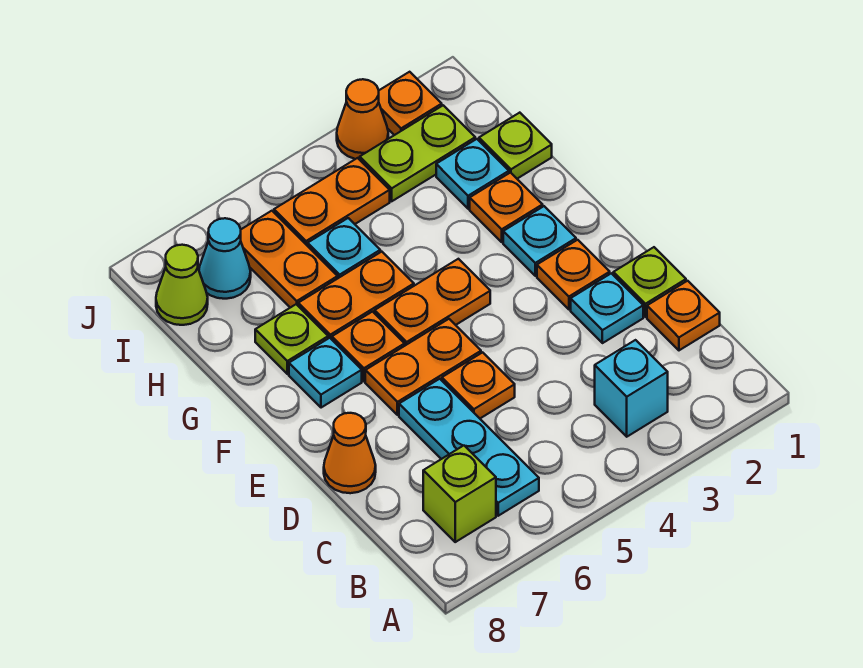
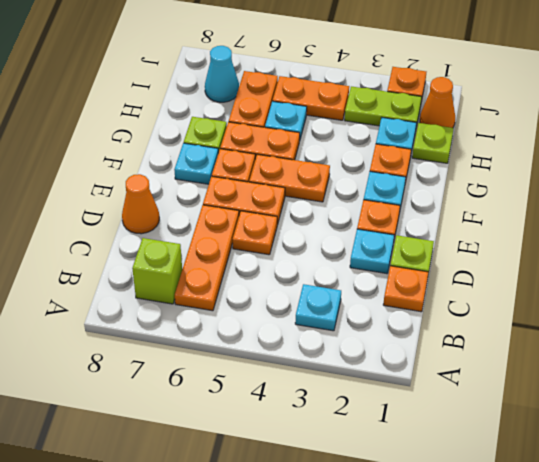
cyan brick B3 level 1 -> cyan plate B3 level 1
cyan plate B6:D6 level 1 -> orange plate B6:D6 level 1
lime cone I8 level 1 -> none
orange cone J3 level 1 -> orange cone I1 level 1

